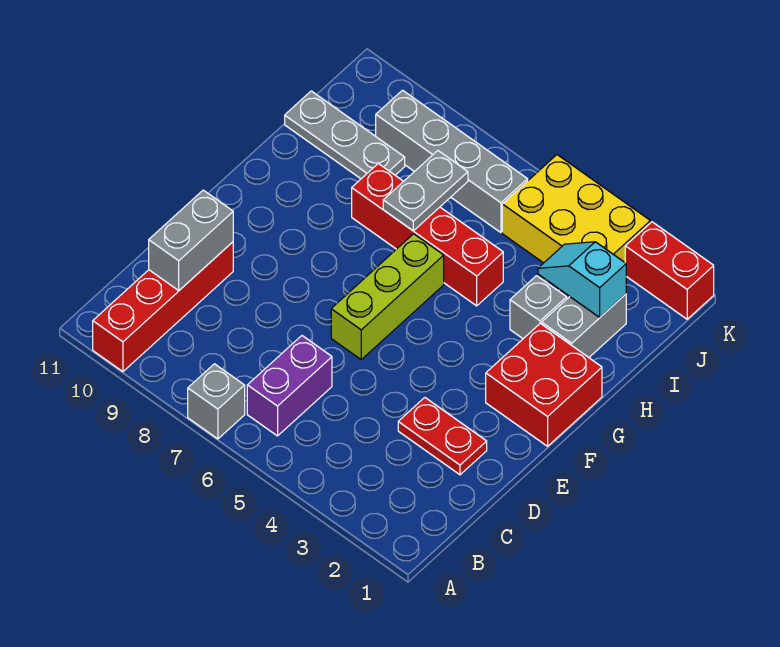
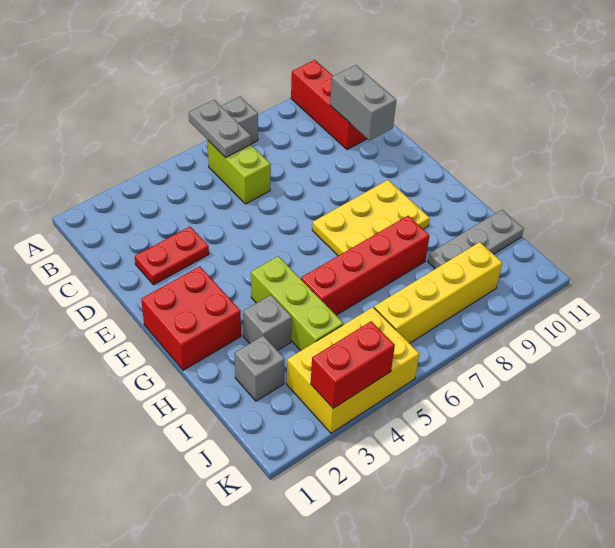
red brick A10:D10 level 1 -> red brick A10:C10 level 1
purple brick B6:C6 level 1 -> lime brick B6:C6 level 1
lime brick E6:G6 level 1 -> lime brick G4:I4 level 1
none -> yellow plate F7:G9 level 1
grey brick H2:I2 level 1 -> grey brick I2 level 1
grey plate H7:I7 level 2 -> grey plate A6:B6 level 2
cyan slope I2:I3 level 2 top 2 -> none
grey brick J6:J9 level 1 -> yellow brick J6:J9 level 1
red brick K1:K2 level 1 -> red brick K3:K4 level 2

